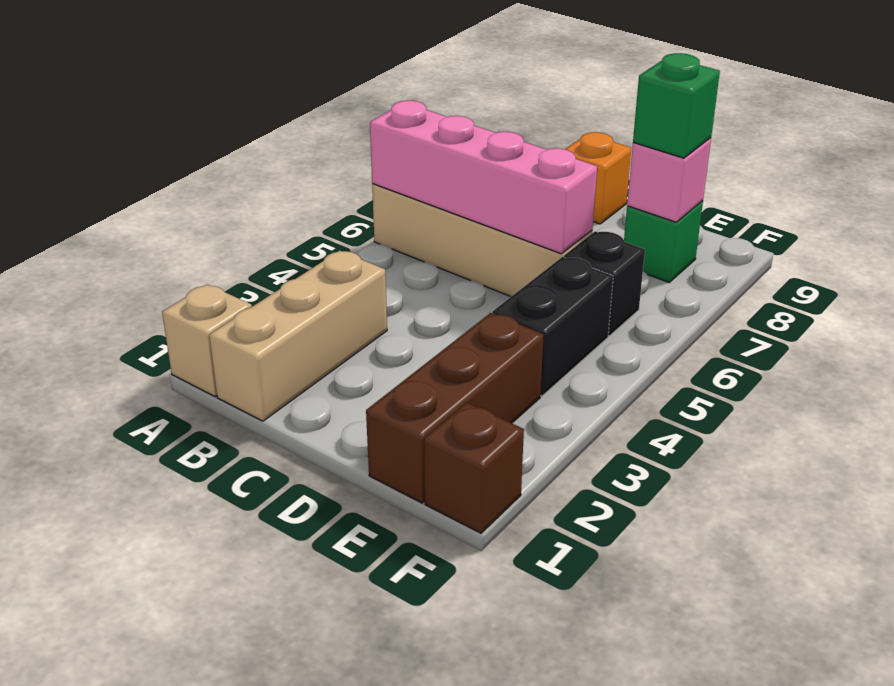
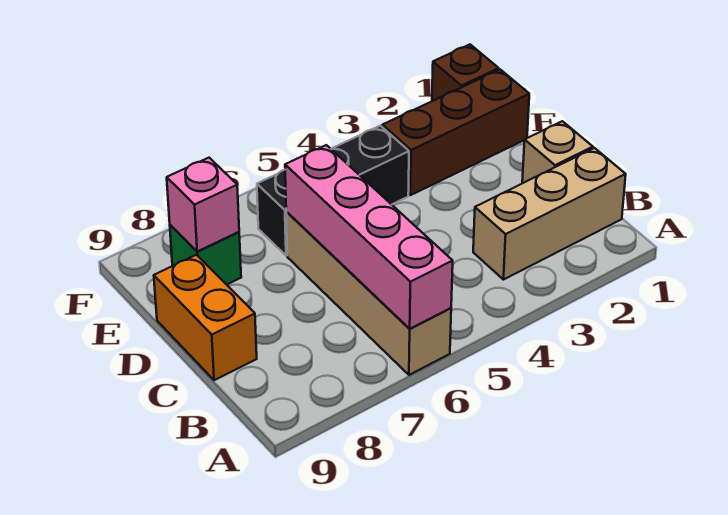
tan brick A1 level 1 -> tan brick C1 level 1
orange brick C9 level 1 -> orange brick C9:D9 level 1
green brick E8 level 3 -> none

